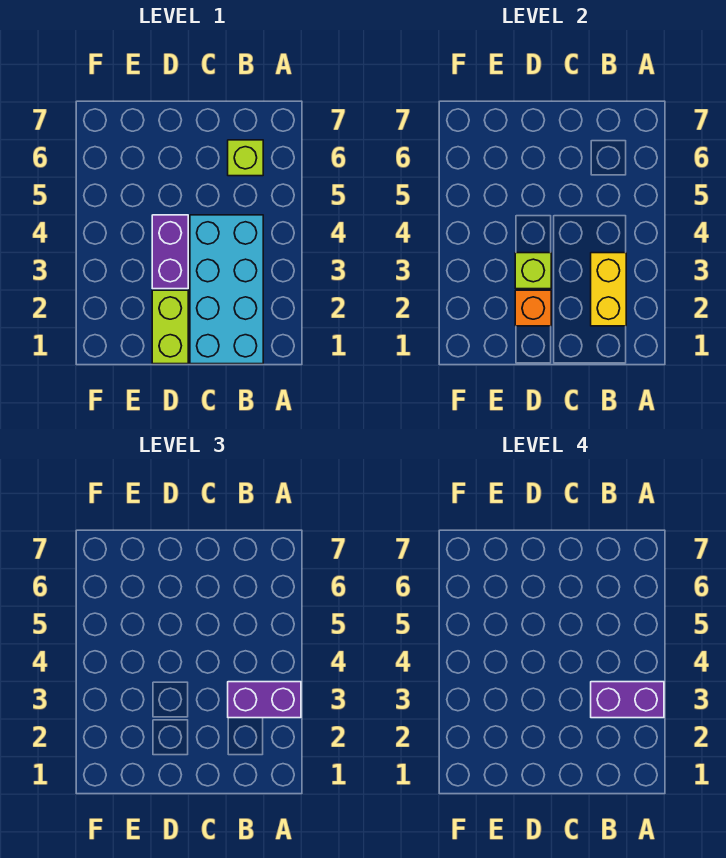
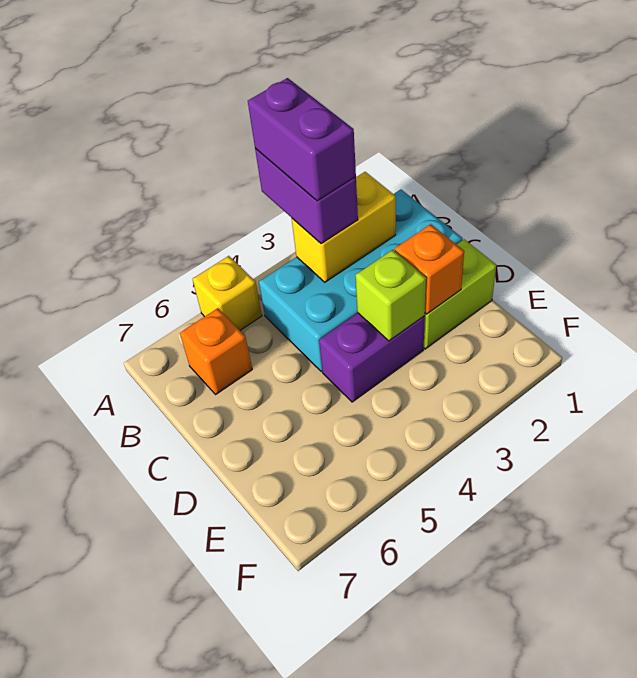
none -> yellow brick A5 level 1
lime brick B6 level 1 -> orange brick B6 level 1

